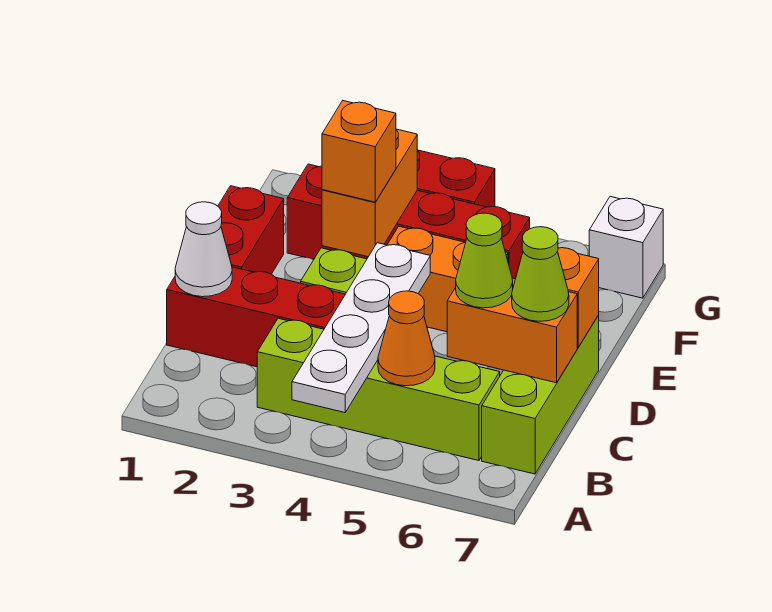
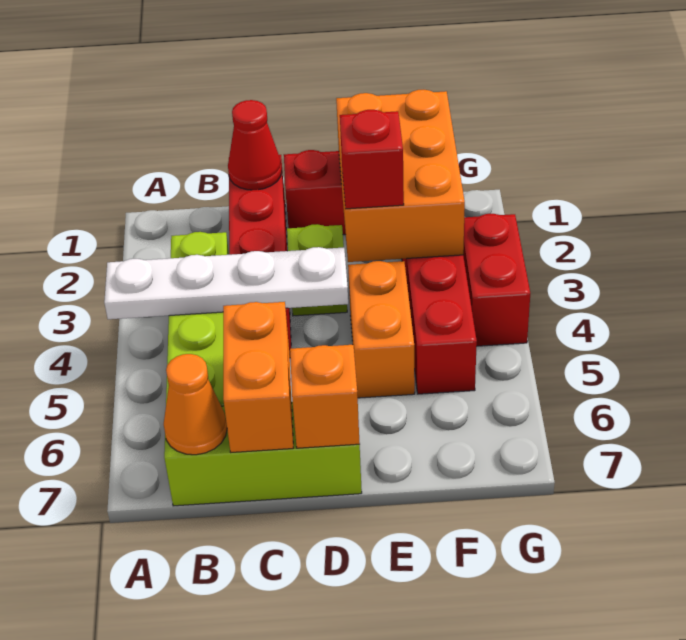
orange cone B5 level 2 -> orange cone B7 level 2
white cone C1 level 2 -> red cone C1 level 2
lime cone C6 level 3 -> none
lime cone C7 level 3 -> none
orange brick E3:F3 level 2 -> orange brick E1:F3 level 2
orange brick E3 level 3 -> red brick E3 level 3
white brick G7 level 1 -> none

